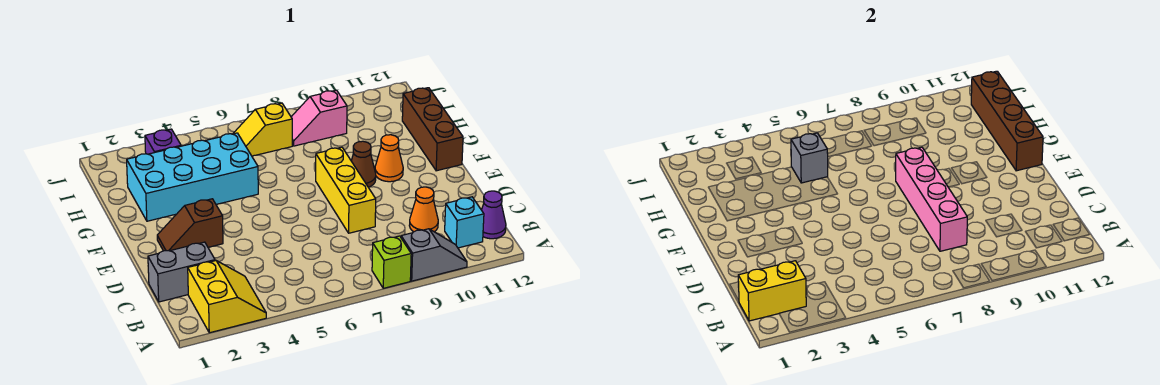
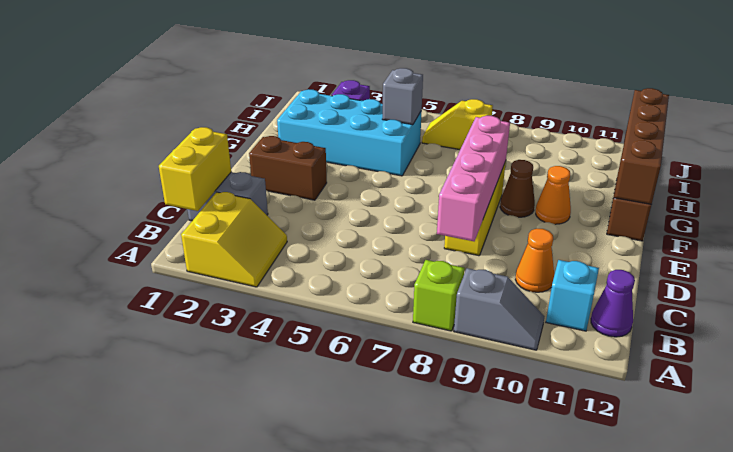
yellow brick B1:B2 level 2 -> yellow brick B1:C1 level 2
brown slope E2:E3 level 1 top 3 -> brown brick E2:E3 level 1
pink slope I8:I9 level 1 top 9 -> none

